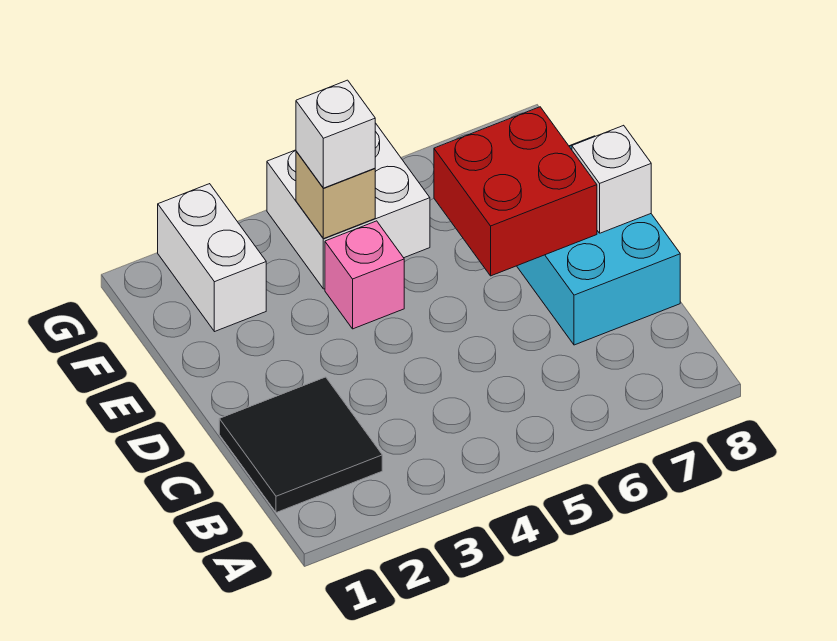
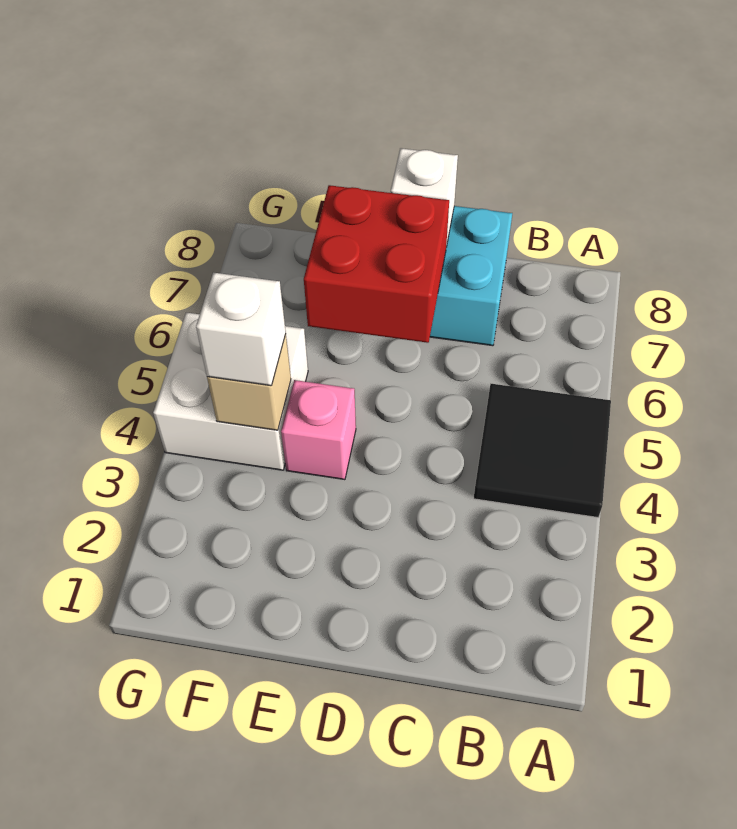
black tile B1:C2 level 1 -> black tile A4:B5 level 1
white brick F2:G2 level 1 -> none

